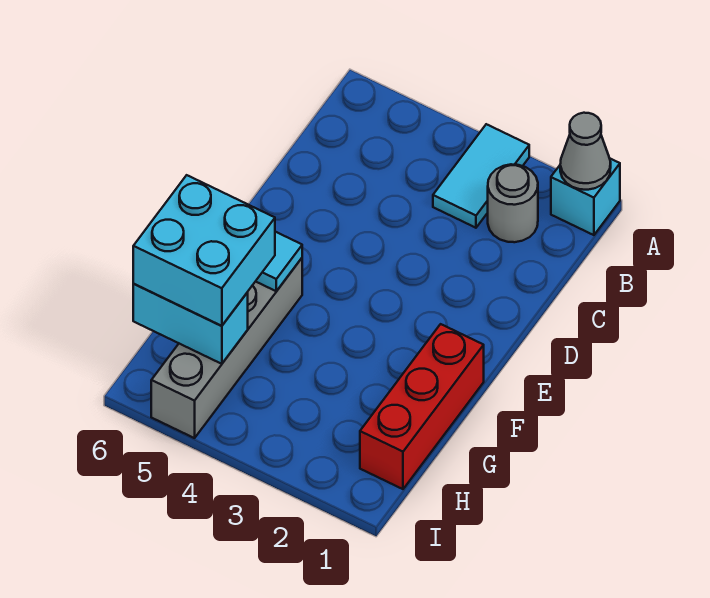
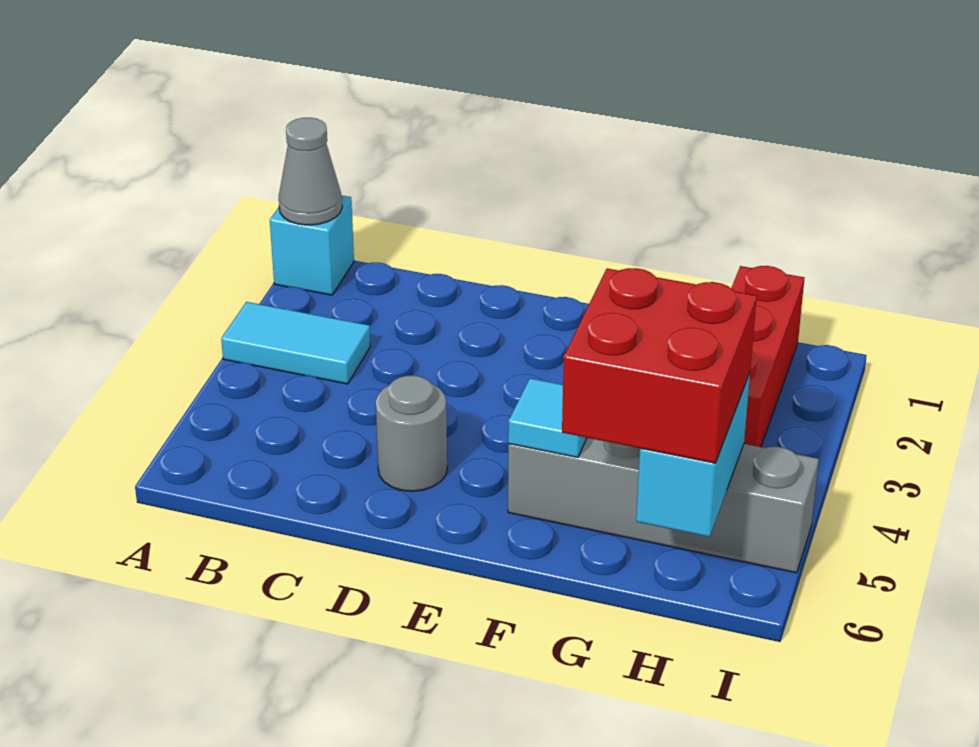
grey round brick B2 level 1 -> grey round brick D5 level 1
red brick F1:H1 level 1 -> red brick H1:H3 level 1
cyan brick G5:H6 level 3 -> red brick G5:H6 level 3

